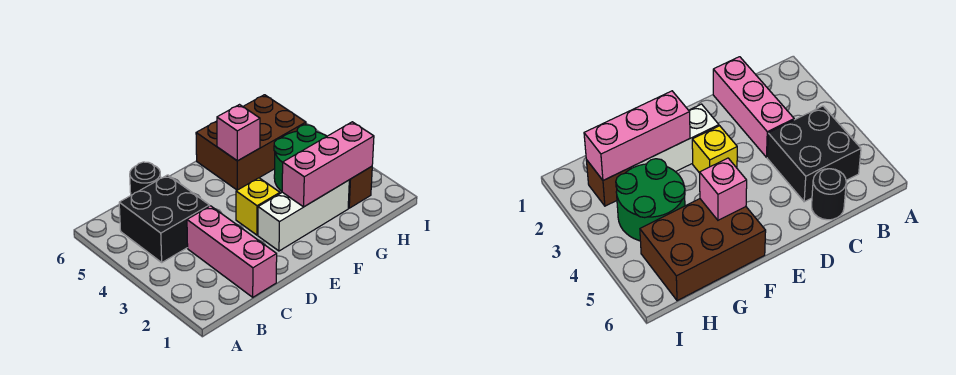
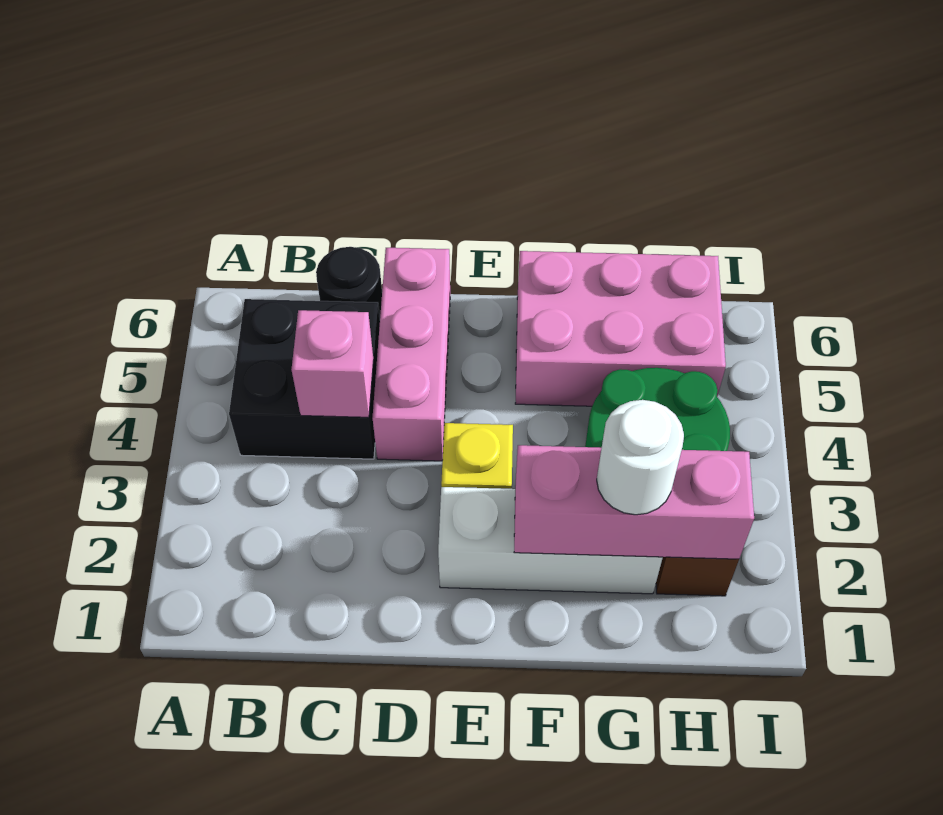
pink brick C1:C3 level 1 -> pink brick D4:D6 level 1
brown brick F5:H6 level 1 -> pink brick F5:H6 level 1
pink brick F5 level 2 -> pink brick C4 level 2
none -> white round brick G2 level 3

